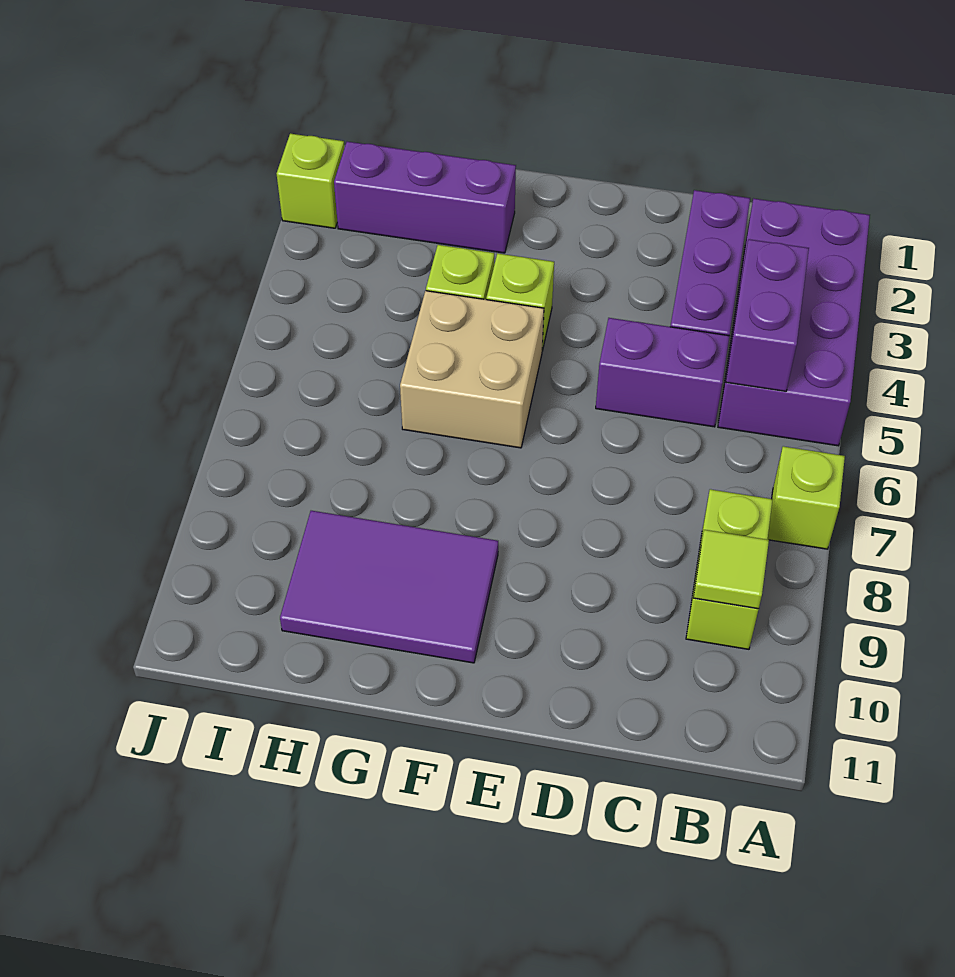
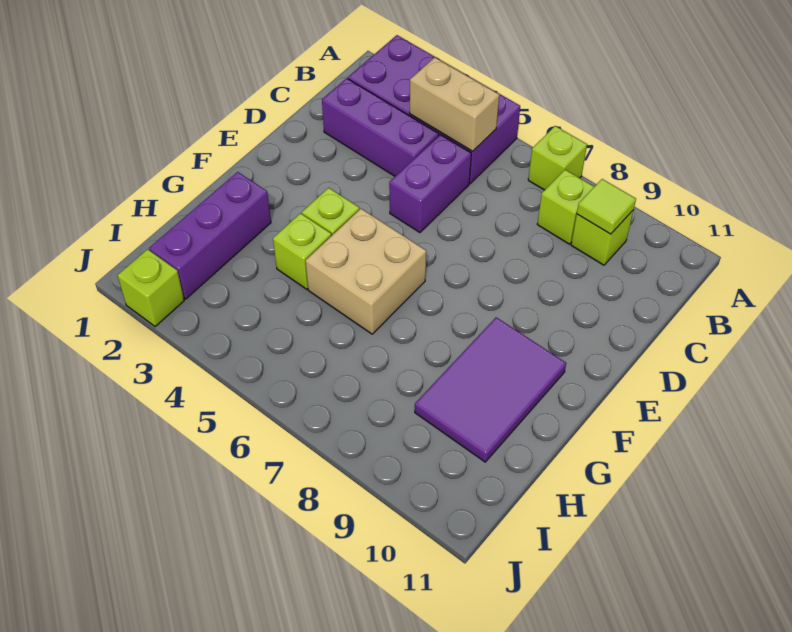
purple brick B4:B5 level 2 -> tan brick B4:B5 level 2

